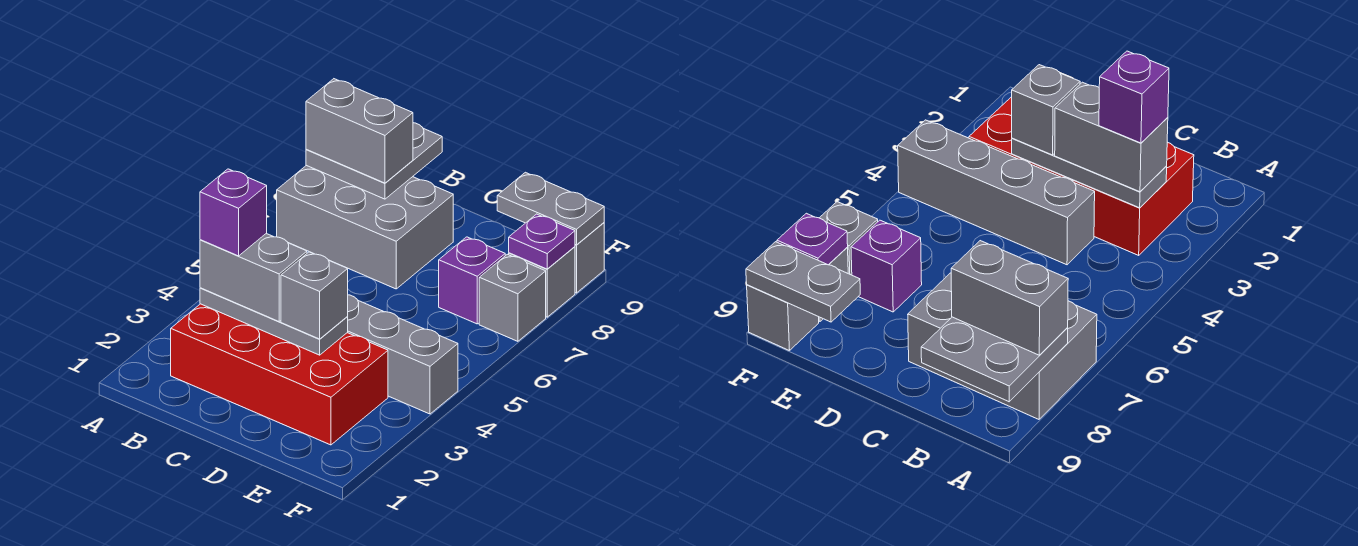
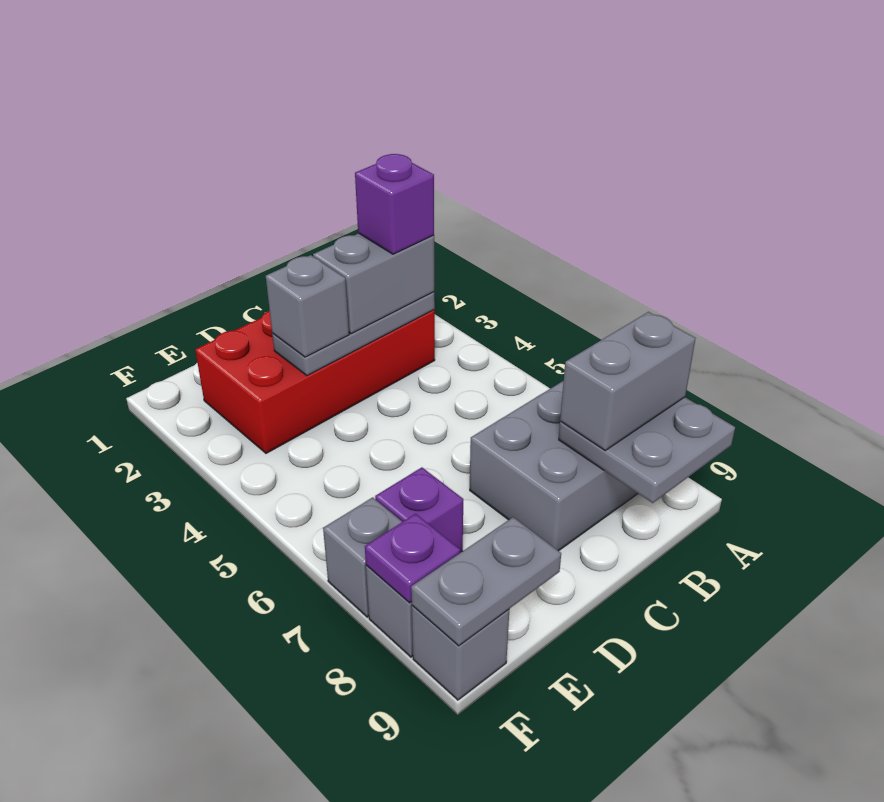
grey brick C4:F4 level 1 -> none

